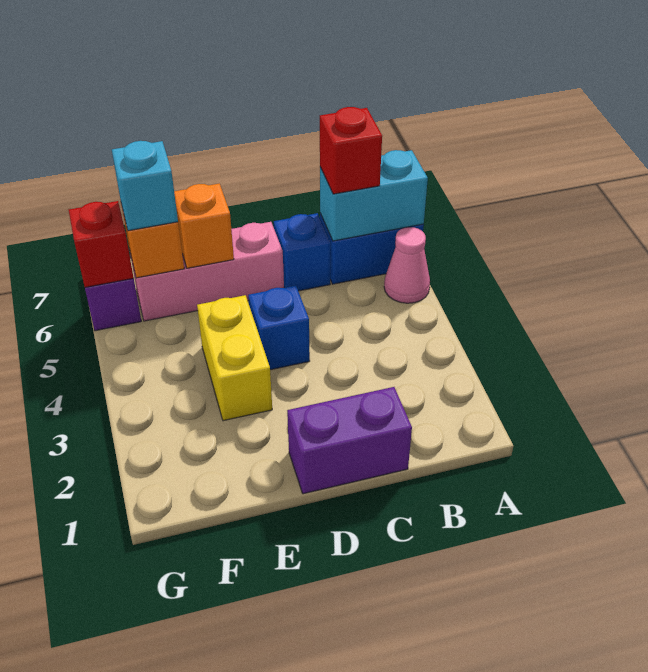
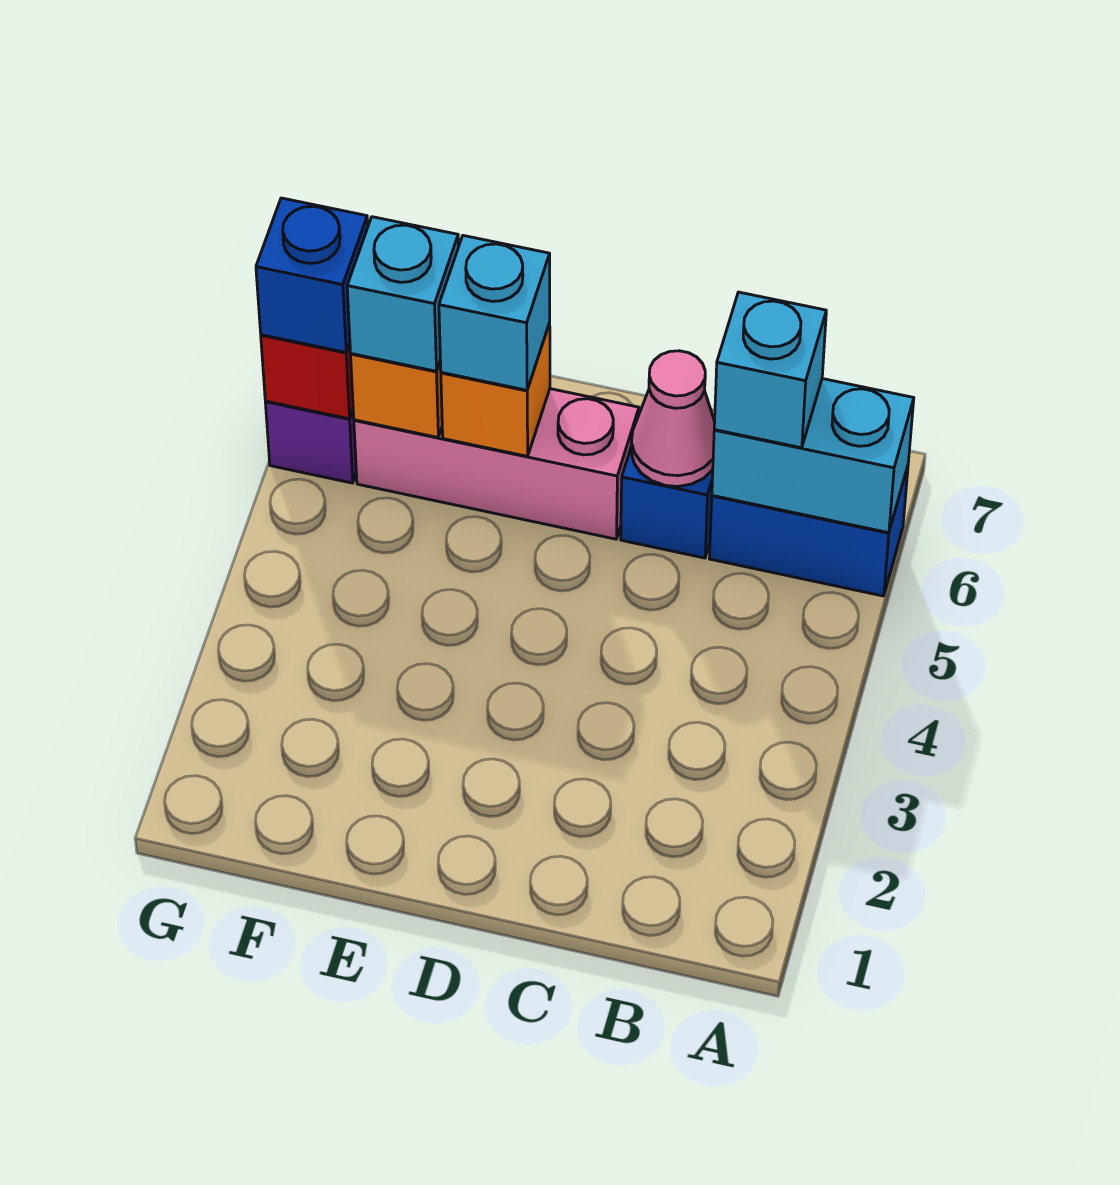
pink cone A5 level 1 -> pink cone C6 level 2
red brick B6 level 3 -> cyan brick B6 level 3
purple brick C1:D1 level 1 -> none
blue brick D4 level 1 -> blue brick G6 level 3
yellow brick E3:E4 level 1 -> none
none -> cyan brick E6 level 3

